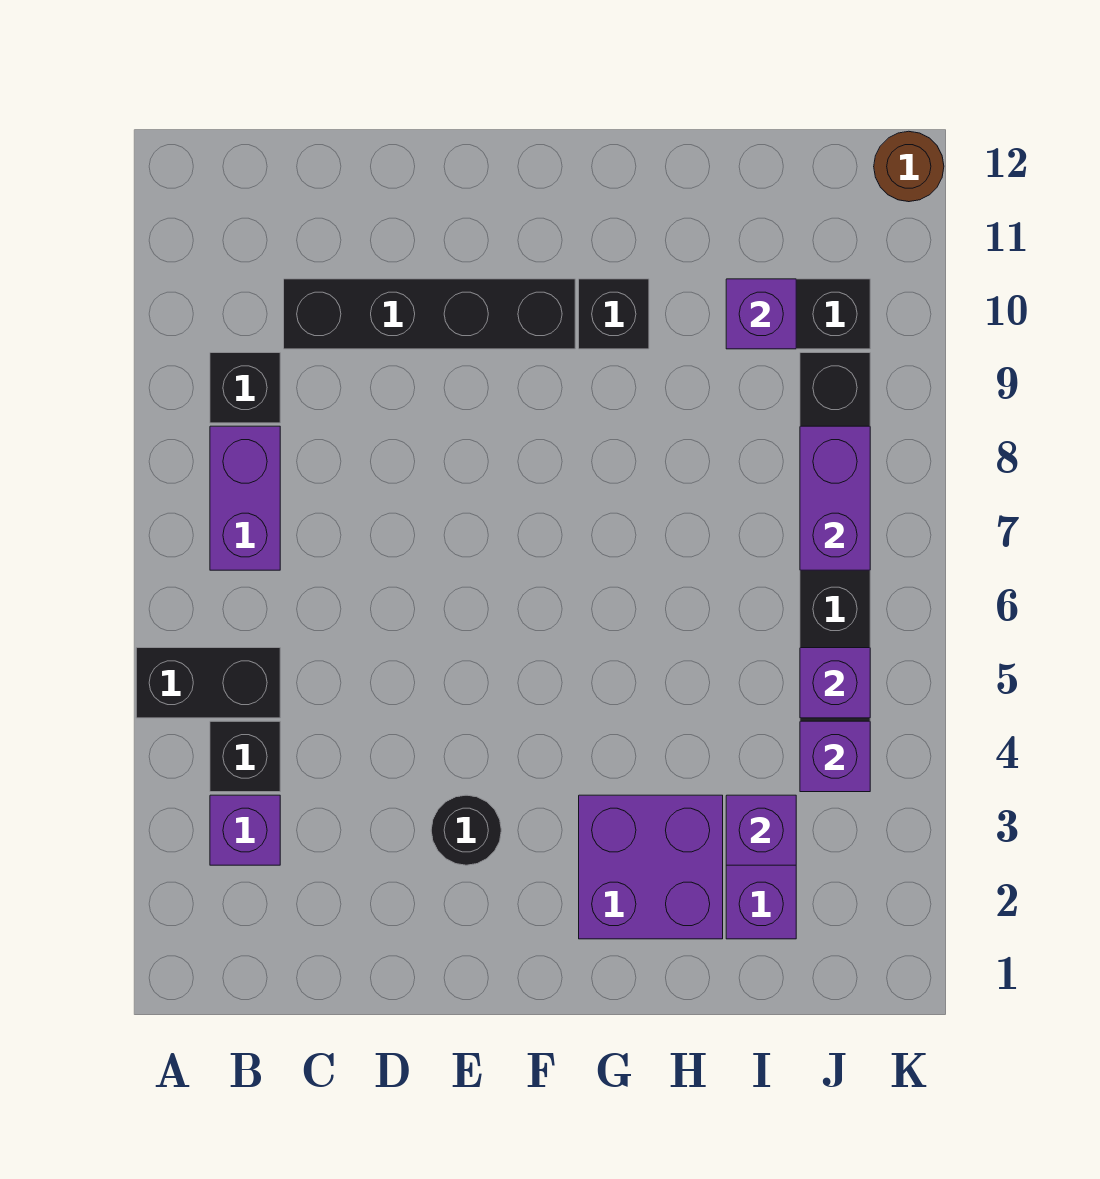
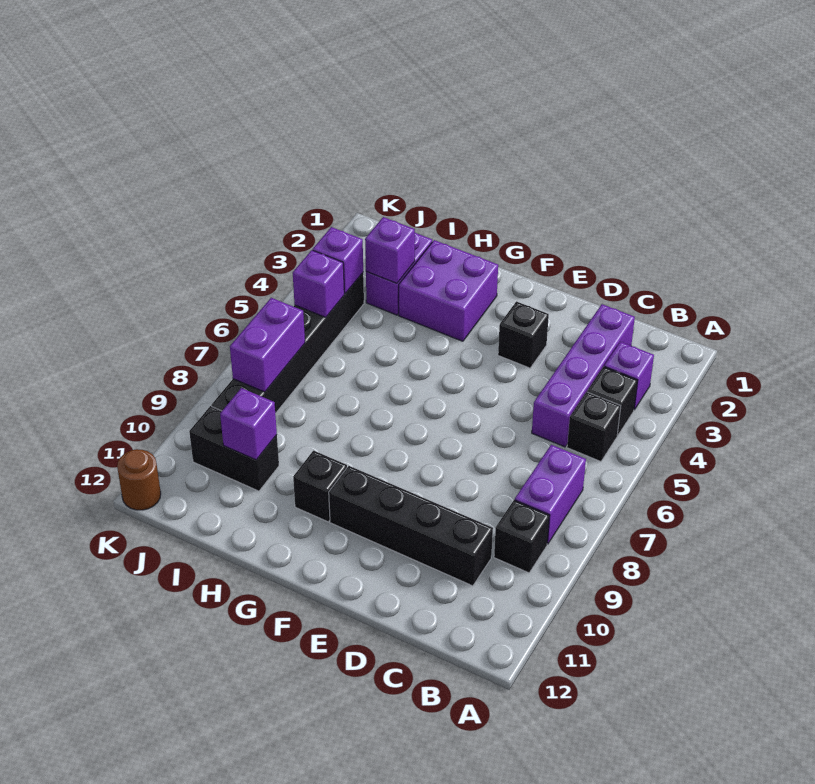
black brick A5:B5 level 1 -> black brick B5 level 1
none -> purple brick C2:C5 level 1
black round brick E3 level 1 -> black brick E3 level 1

